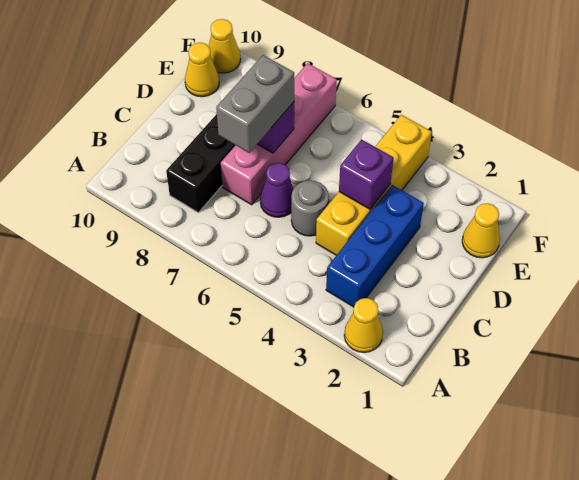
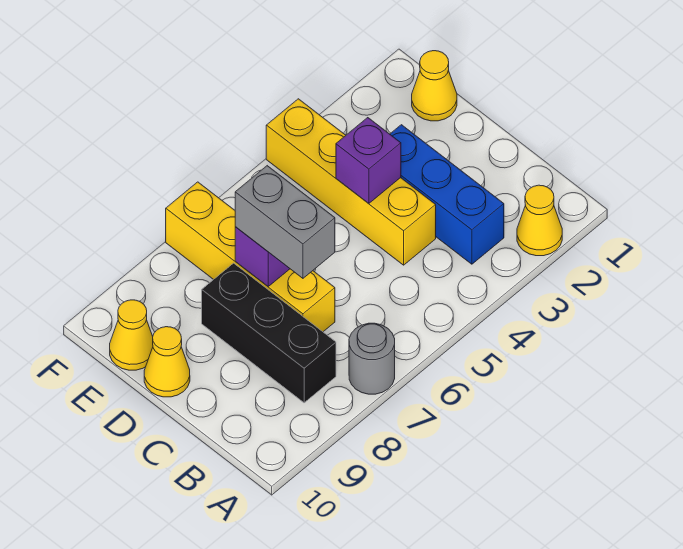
grey round brick C5 level 1 -> grey round brick A7 level 1
purple cone C6 level 1 -> none
pink brick C7:F7 level 1 -> yellow brick C7:F7 level 1
yellow cone F10 level 1 -> yellow cone D10 level 1

